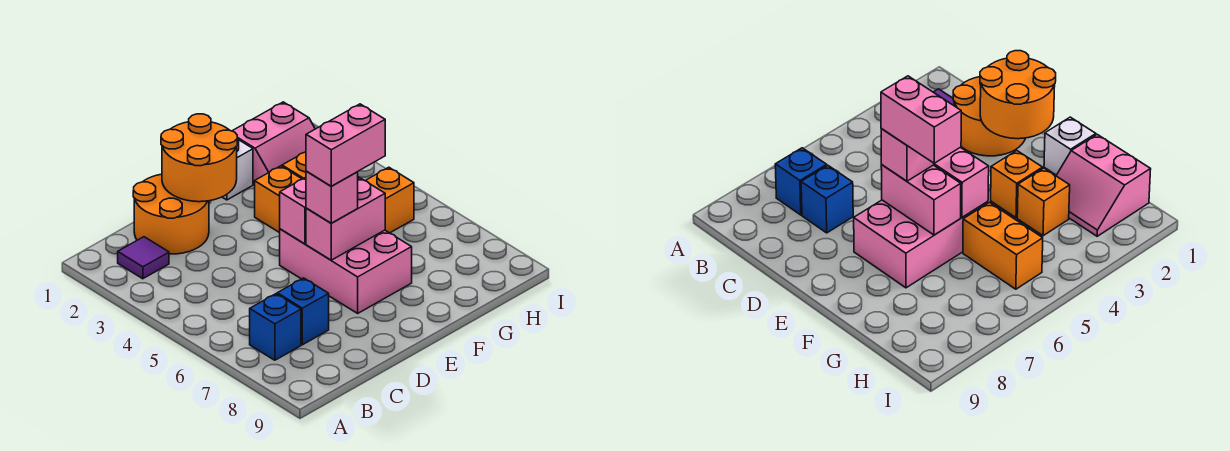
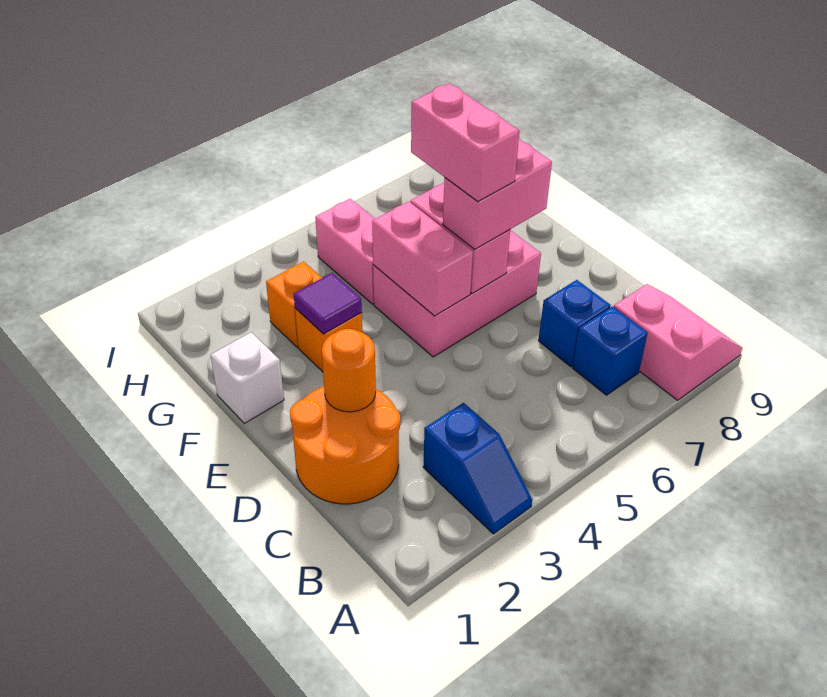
none -> blue slope A3:B3 level 1 top B
purple tile B2 level 1 -> purple tile F3 level 2
orange round brick D1:E2 level 2 -> orange round brick D2 level 2
pink brick E6 level 3 -> pink brick E6:E7 level 3
pink slope G1:H2 level 1 top 1 -> pink slope A8:B9 level 1 top 8
orange brick G5:H5 level 1 -> pink brick G5:H5 level 1

